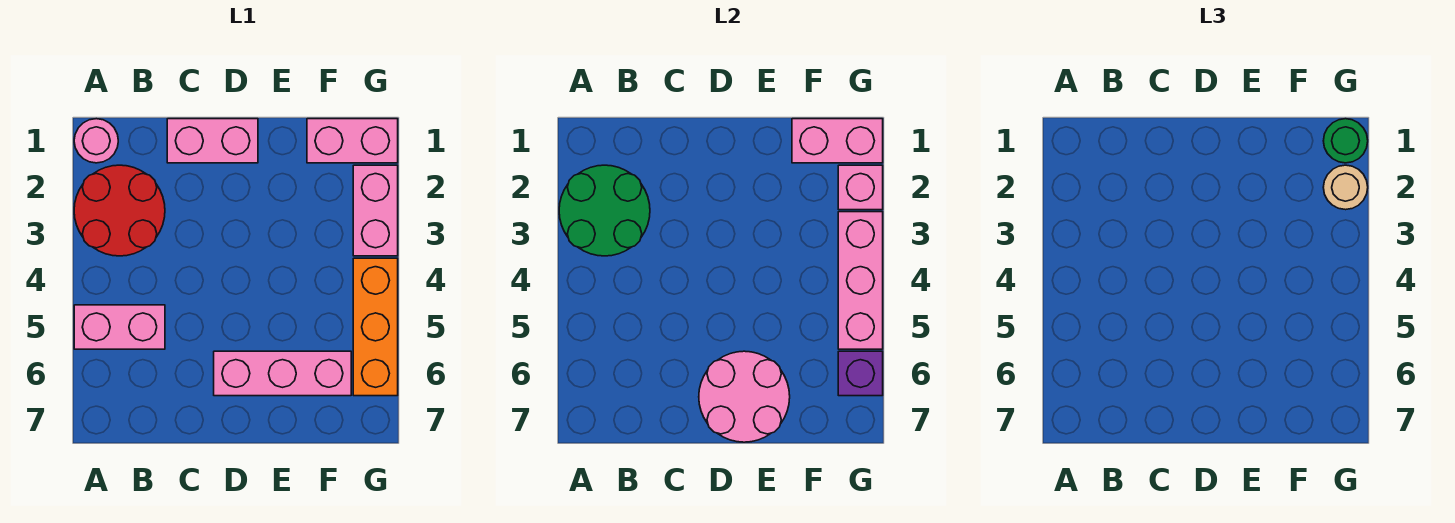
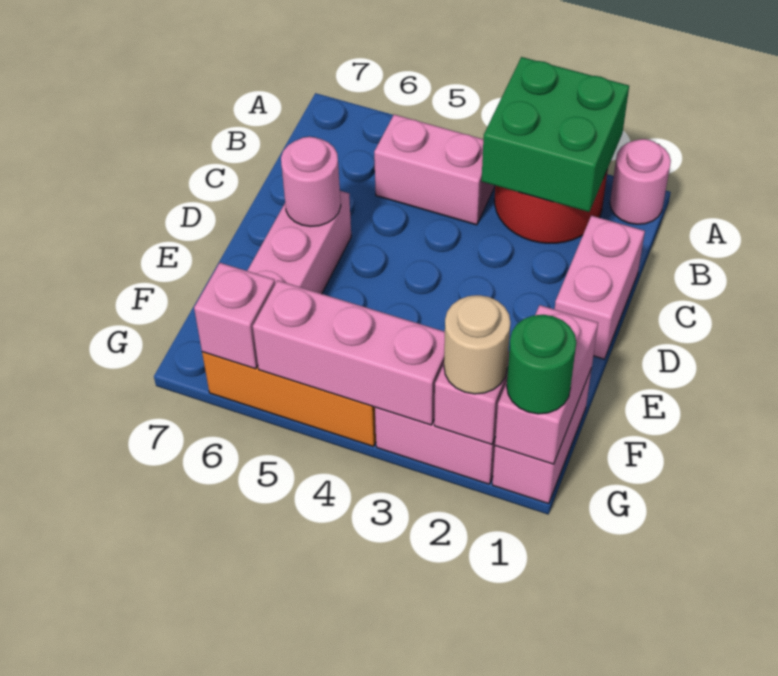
green round brick A2:B3 level 2 -> green brick A2:B3 level 2
pink brick A5:B5 level 1 -> pink brick B4:B5 level 1
pink round brick D6:E7 level 2 -> pink round brick D6 level 2
purple brick G6 level 2 -> pink brick G6 level 2

